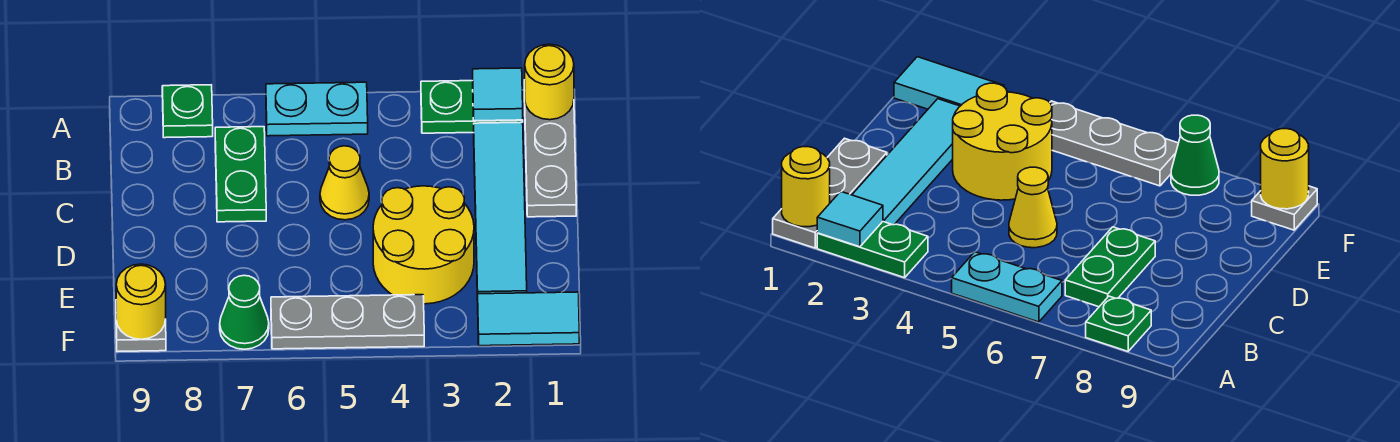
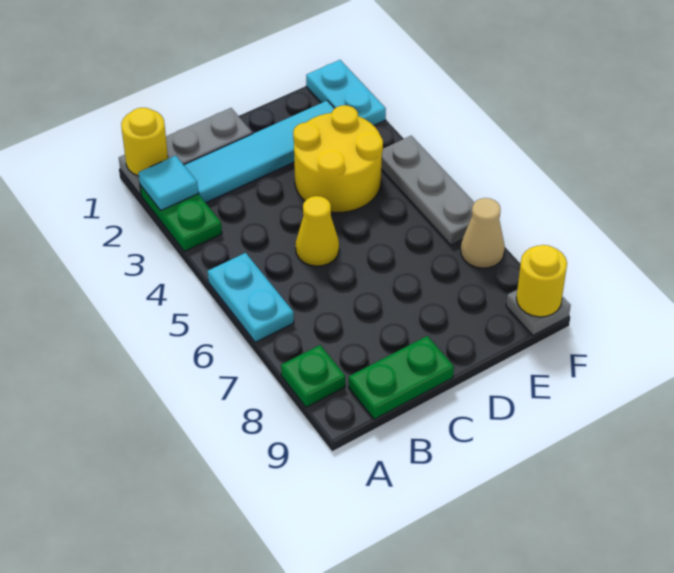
green plate B7:C7 level 1 -> green plate B9:C9 level 1
cyan tile F1:F2 level 1 -> cyan plate F1:F2 level 1
green cone F7 level 1 -> tan cone F7 level 1

